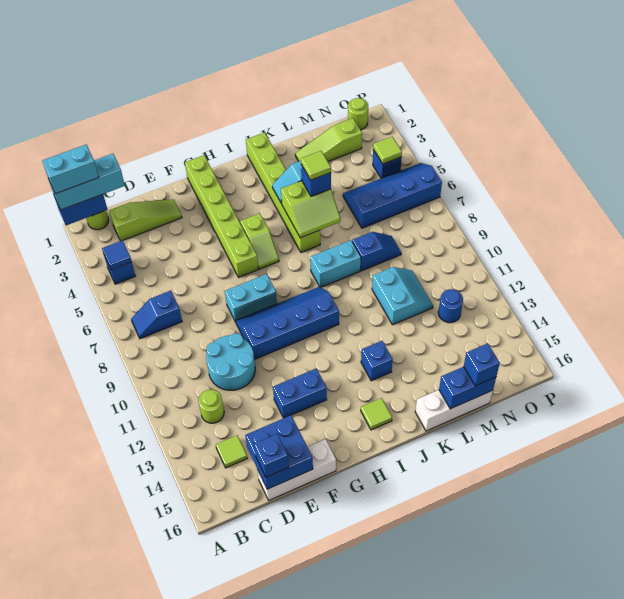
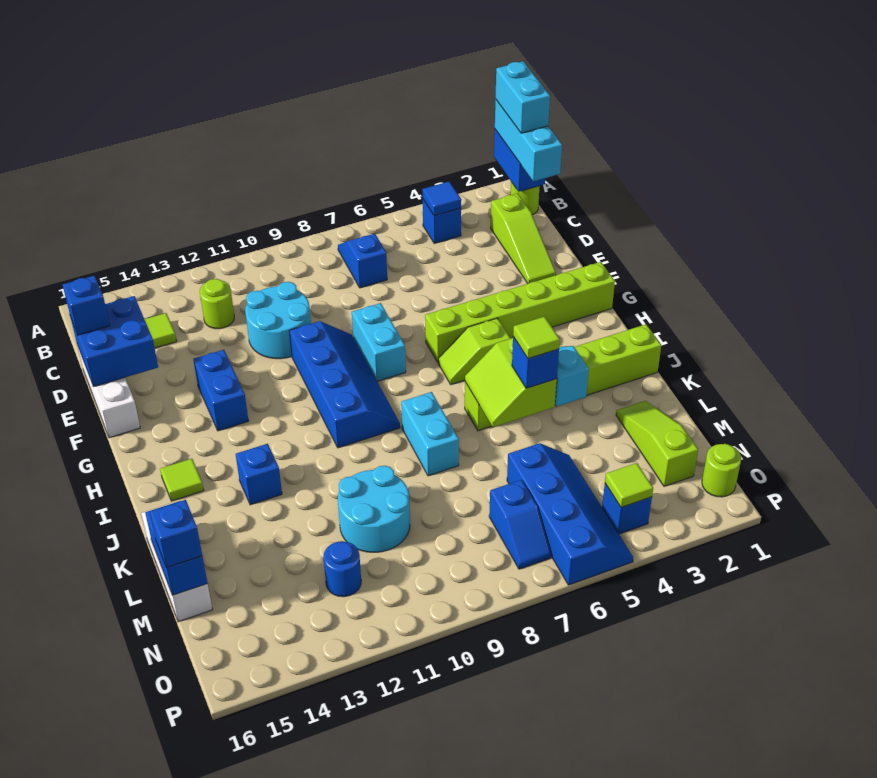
blue slope L8:M8 level 1 top L -> blue slope N7:O7 level 1 top N
cyan slope L10:M11 level 1 top L -> cyan round brick L10:M11 level 1

